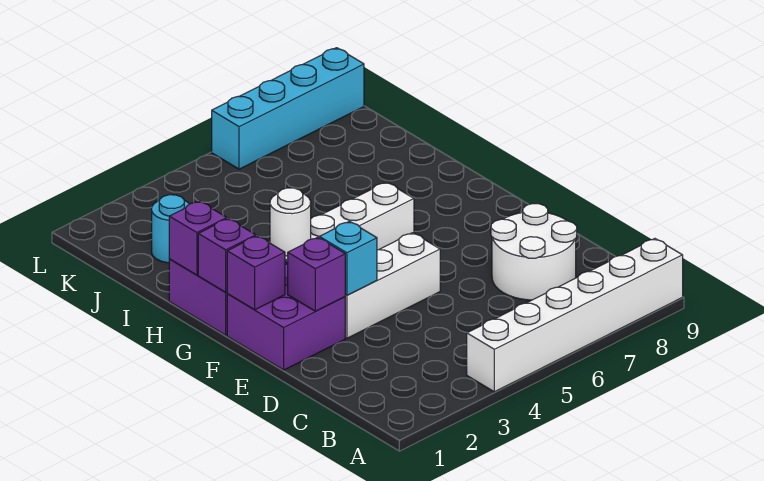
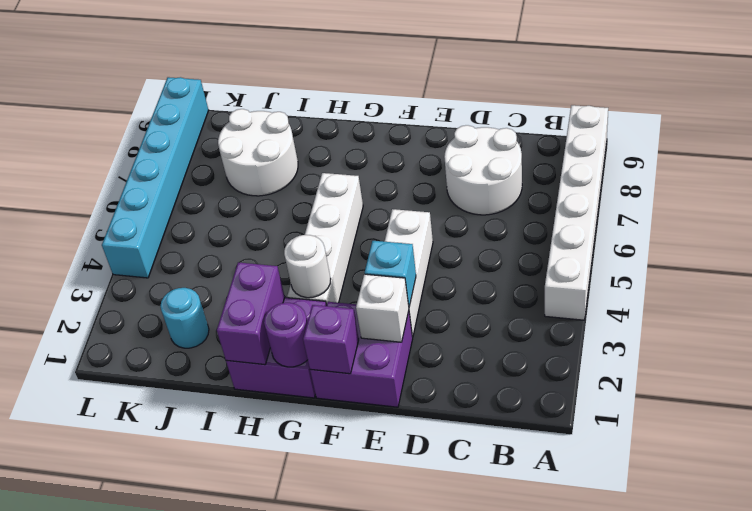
purple brick E2 level 2 -> white brick E2 level 2
purple brick G1 level 2 -> purple round brick G1 level 2
purple brick H1 level 2 -> purple brick H1:H2 level 2
none -> white round brick I7:J8 level 1
cyan brick L6:L9 level 1 -> cyan brick L4:L9 level 1

